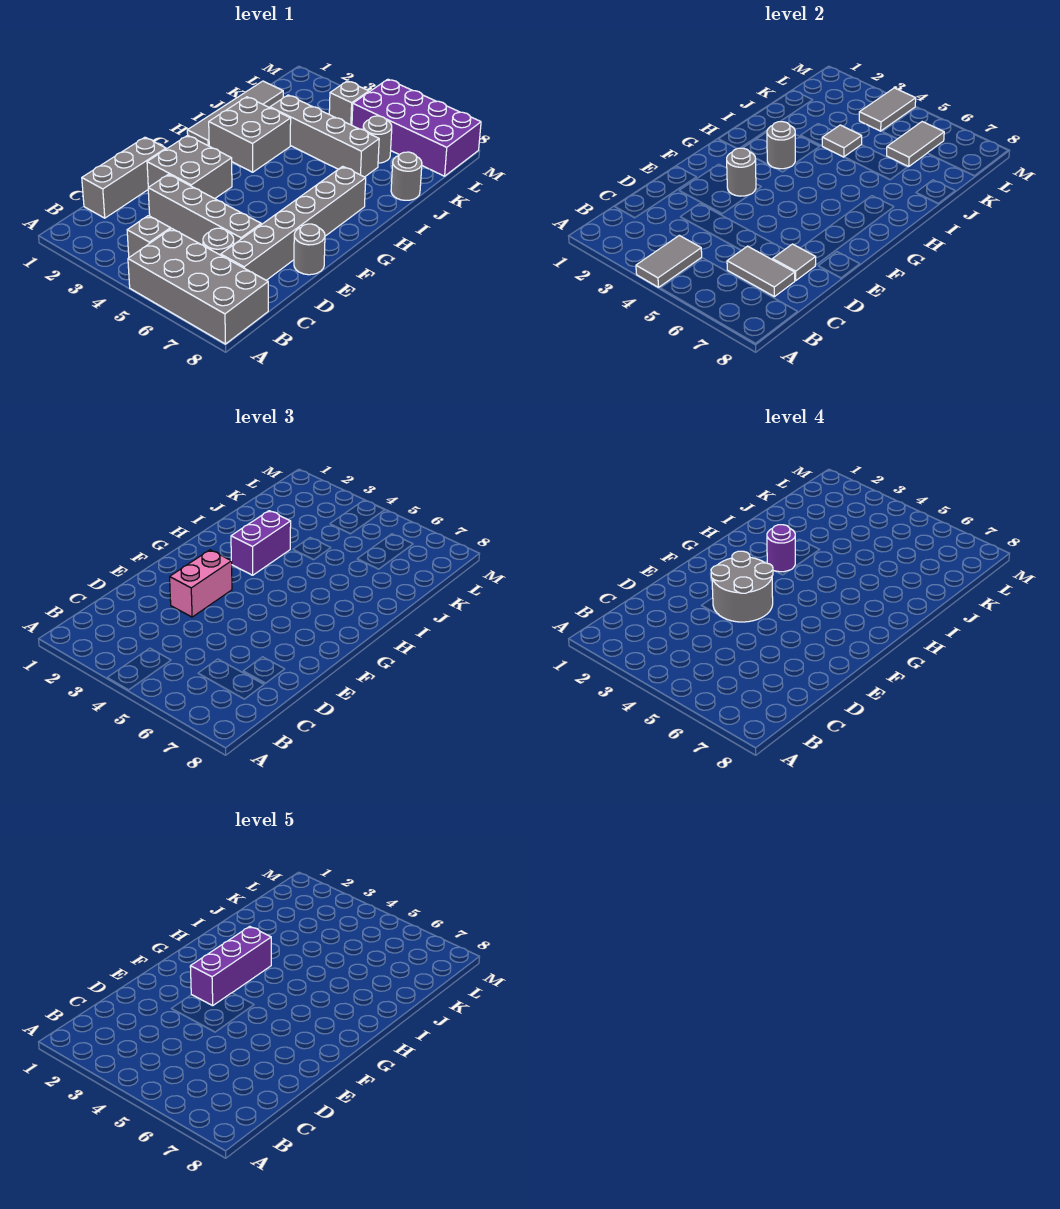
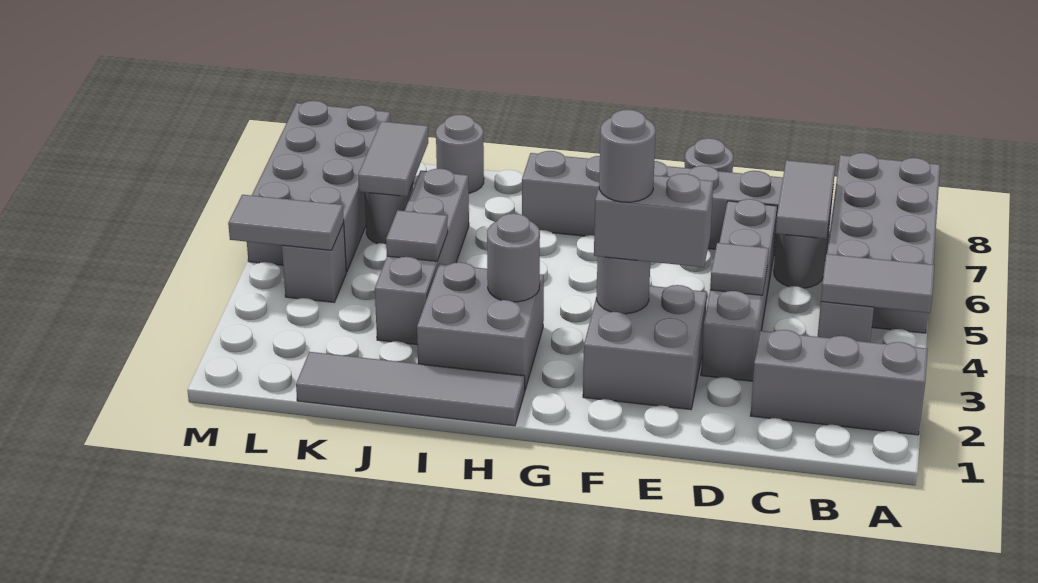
grey brick C1:E1 level 1 -> grey brick A2:C2 level 1
grey tile D7 level 2 -> grey tile D4 level 2
pink brick E3:F3 level 3 -> grey brick E3:F3 level 3
grey round brick E3:F4 level 4 -> grey round brick F3 level 4
purple brick F3:H3 level 5 -> none
purple brick H3:I3 level 3 -> none
purple round brick H3 level 4 -> none
grey tile K6:L6 level 2 -> grey tile K6:K7 level 2
purple brick L5:M8 level 1 -> grey brick L5:M8 level 1

